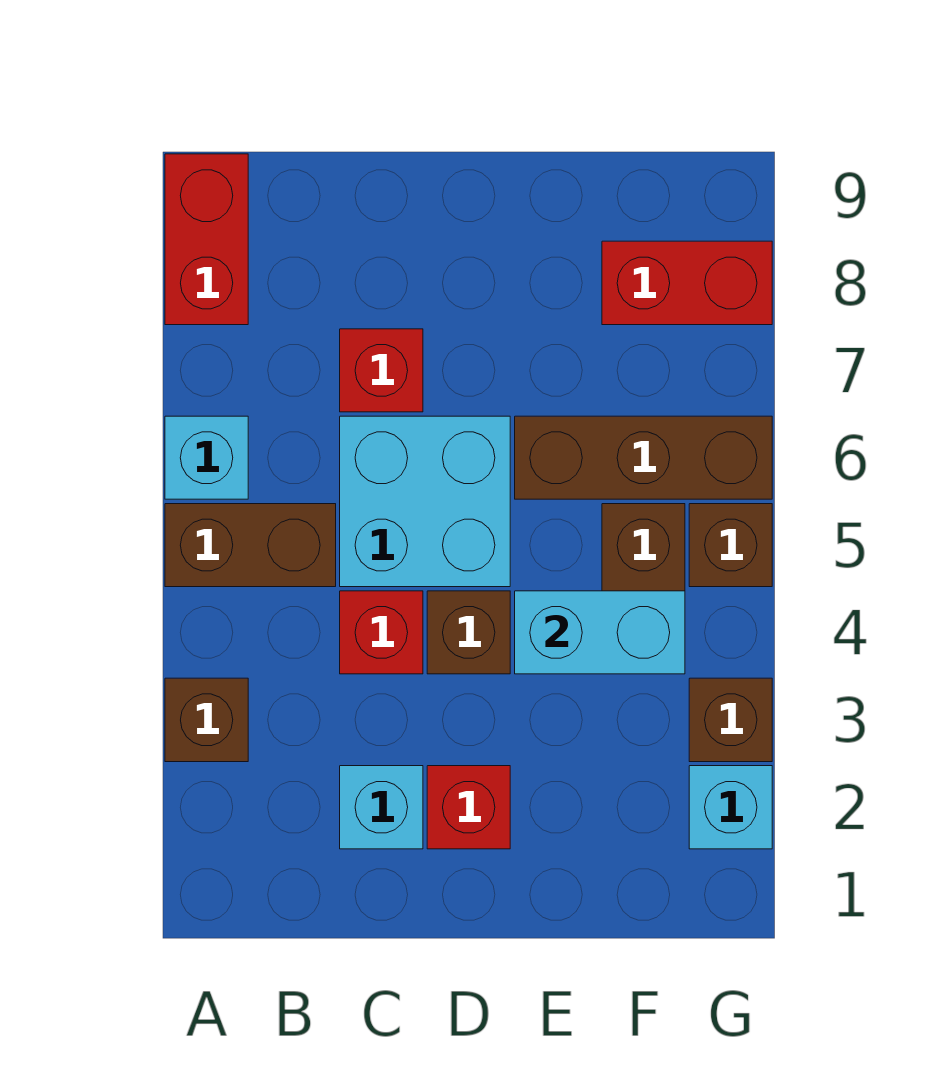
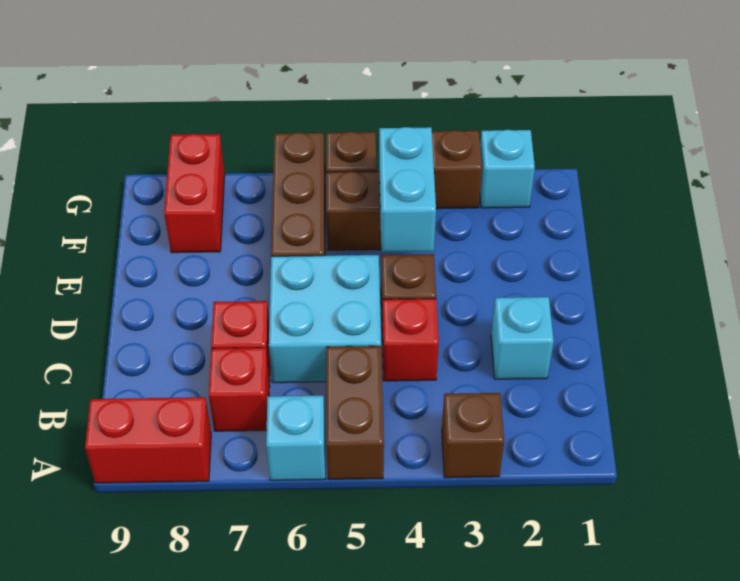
red brick D2 level 1 -> red brick B7 level 1

